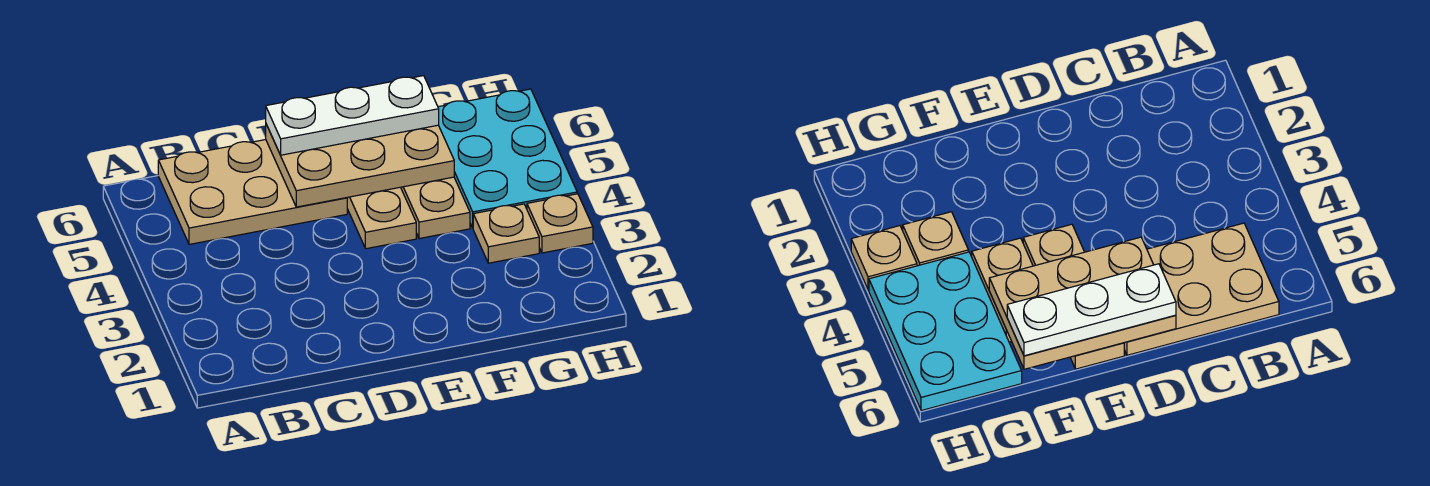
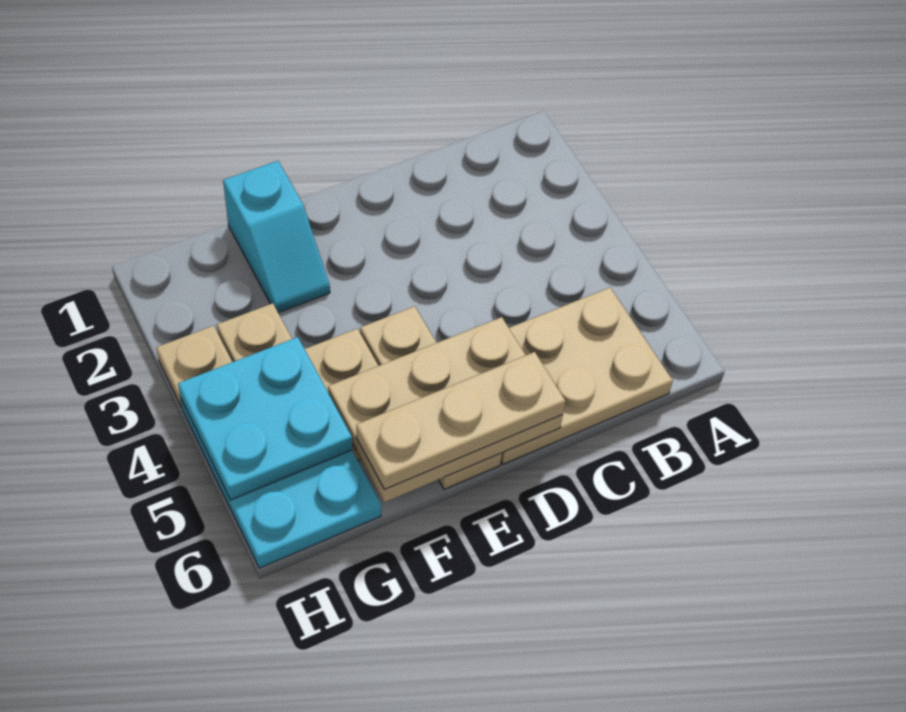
white plate D6:F6 level 3 -> tan plate D6:F6 level 3
none -> cyan slope F1:F2 level 1 top 1
none -> cyan plate G4:H5 level 2

